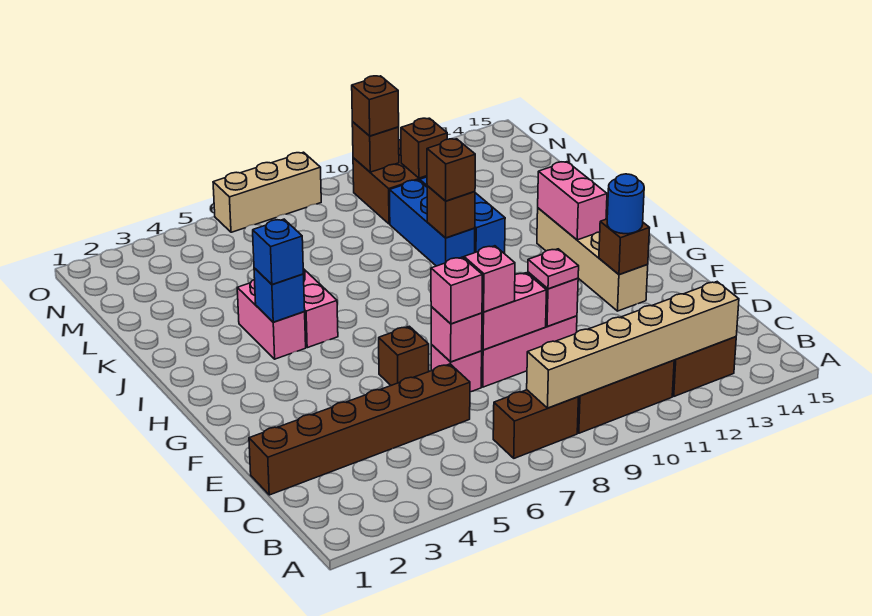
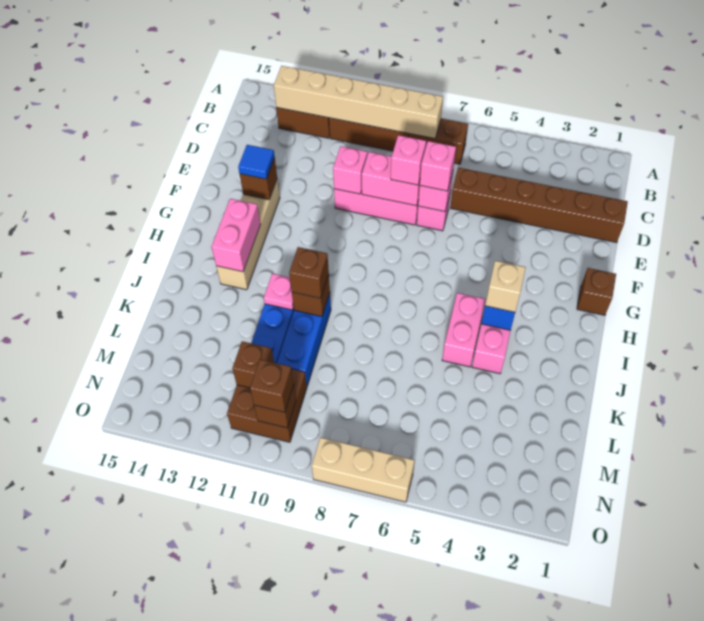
pink plate E10 level 3 -> pink plate J11 level 2
brown brick F6 level 1 -> brown brick G1 level 1
blue round brick F13 level 3 -> blue tile F13 level 3
blue brick I4 level 3 -> tan brick I4 level 3

